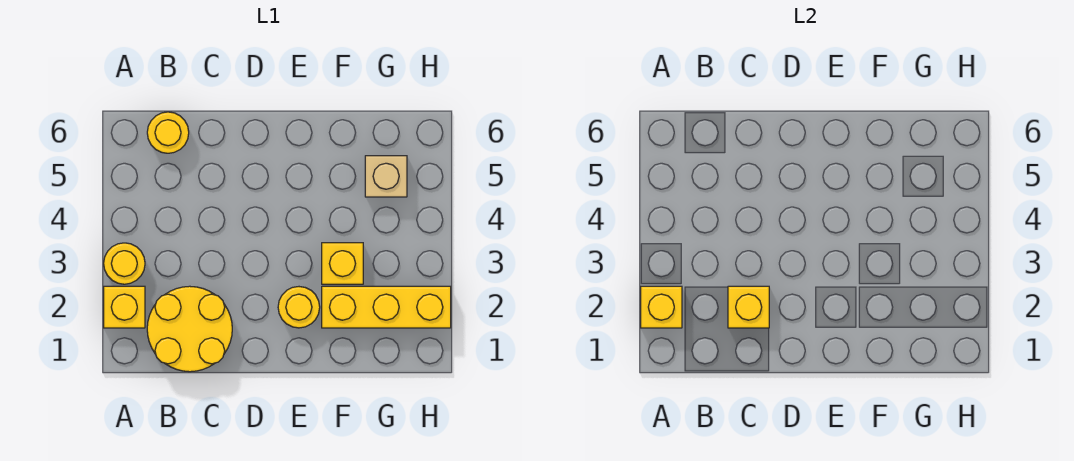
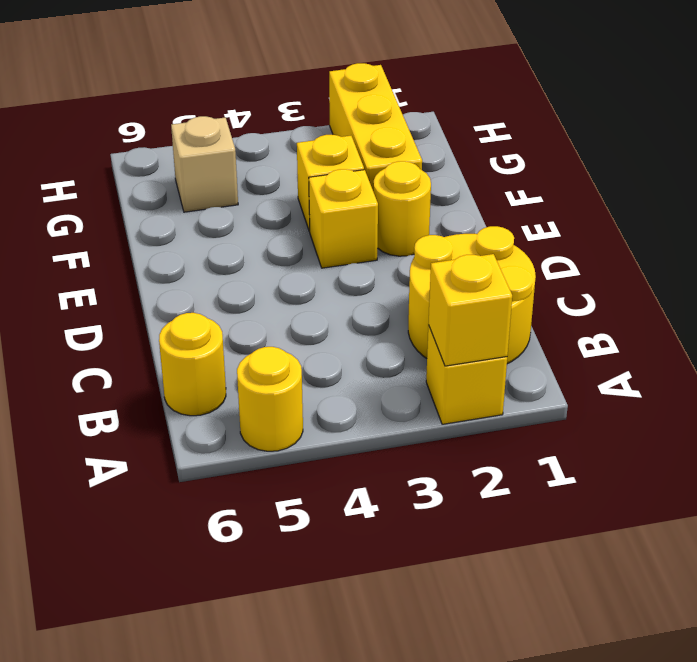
yellow round brick A3 level 1 -> yellow round brick A5 level 1
yellow brick C2 level 2 -> yellow brick E3 level 1

